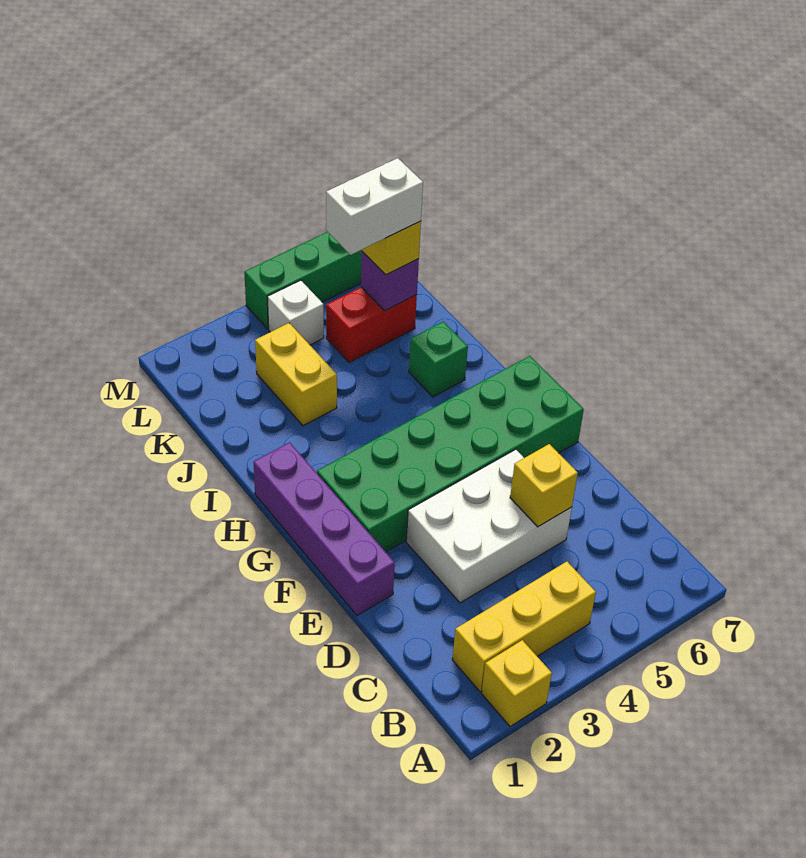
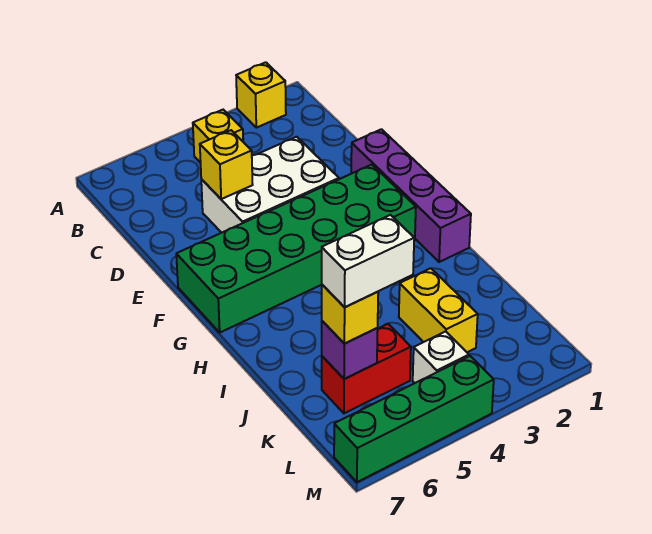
yellow brick B2:B4 level 1 -> yellow brick B4 level 1
green brick I6 level 1 -> none

